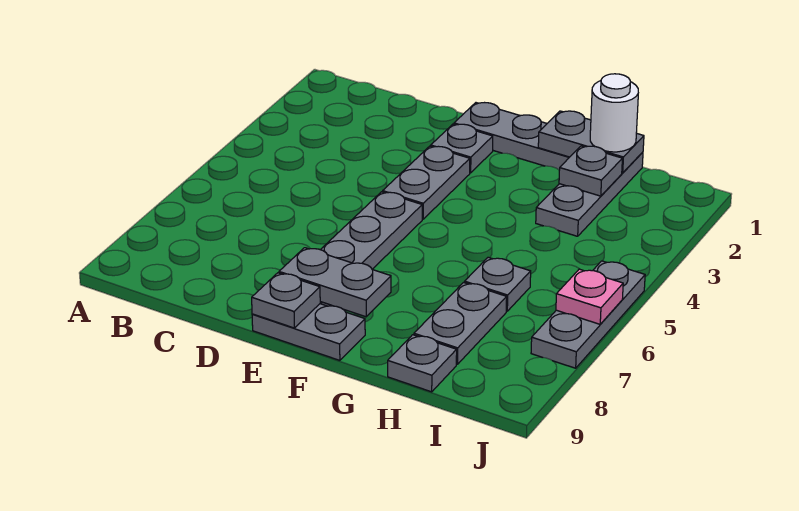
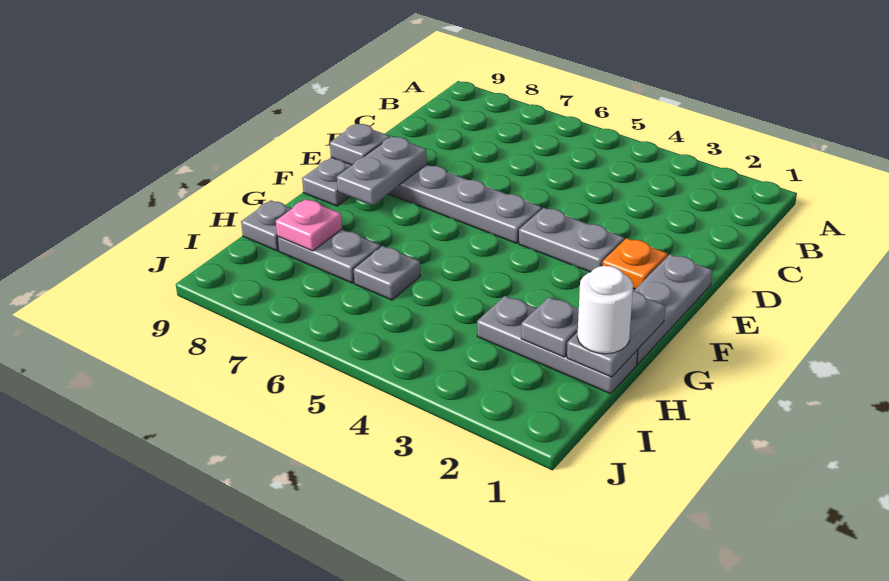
grey plate E2 level 1 -> orange plate E2 level 1
grey plate J5:J7 level 1 -> none
pink plate J6 level 2 -> pink plate H8 level 2

